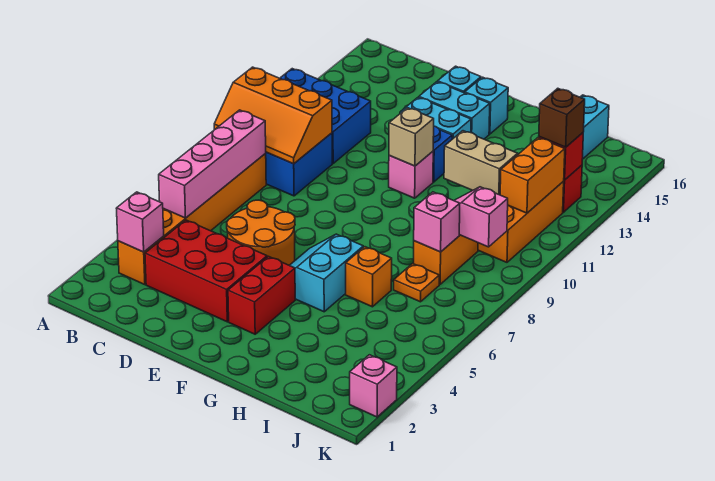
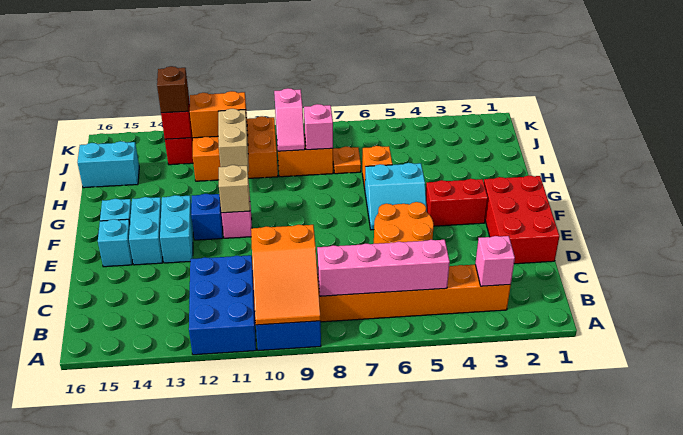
orange slope A9:C10 level 2 top 10 -> orange slope A9:C10 level 2 top C
red brick C3:E4 level 1 -> red brick D1:F2 level 1
pink brick K2 level 1 -> none

